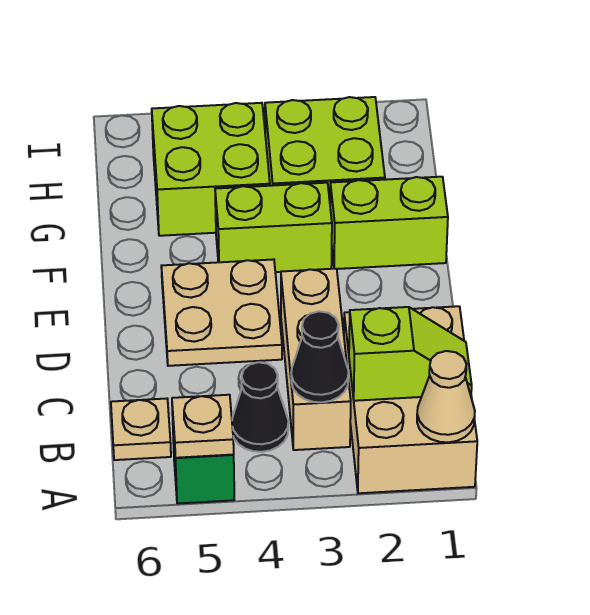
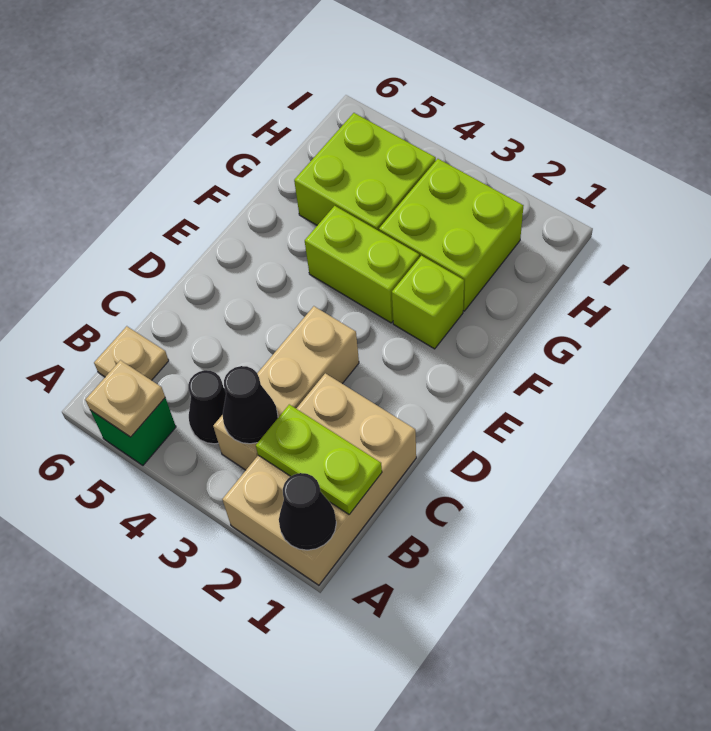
tan cone A1 level 2 -> black cone A1 level 2
lime slope B1:B2 level 2 top 2 -> lime plate B1:B2 level 2
tan plate D4:E5 level 1 -> none
lime brick F1:F2 level 1 -> lime brick F2 level 1

